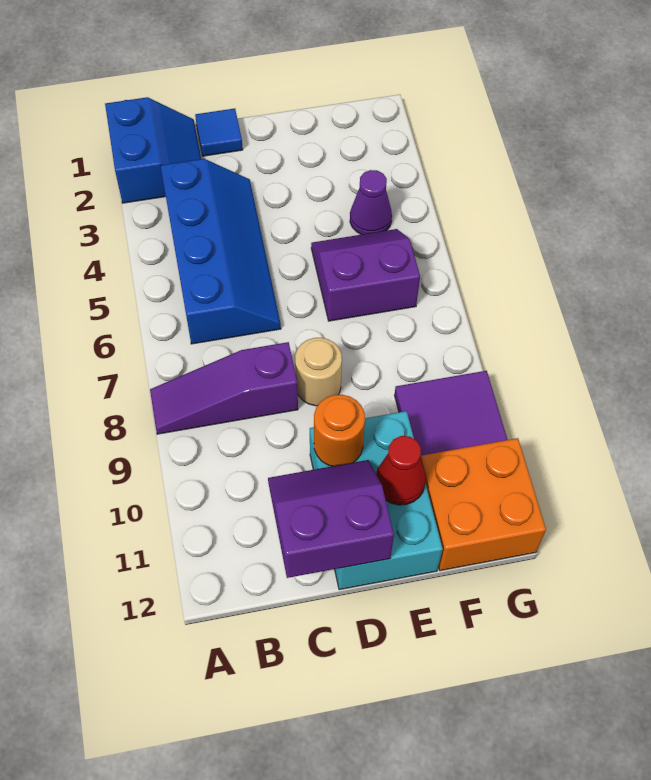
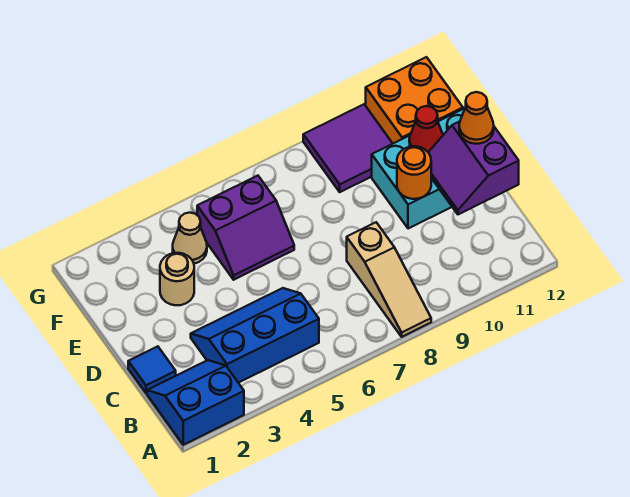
purple slope A8:C8 level 1 top C -> tan slope A8:C8 level 1 top C
blue slope B3:C6 level 1 top B -> blue slope B3:C5 level 1 top B
tan round brick D8 level 1 -> tan round brick E3 level 1
none -> orange cone D12 level 3
purple slope E5:F6 level 1 top 6 -> purple slope E5:F6 level 1 top F
purple cone F4 level 1 -> tan cone F4 level 1

